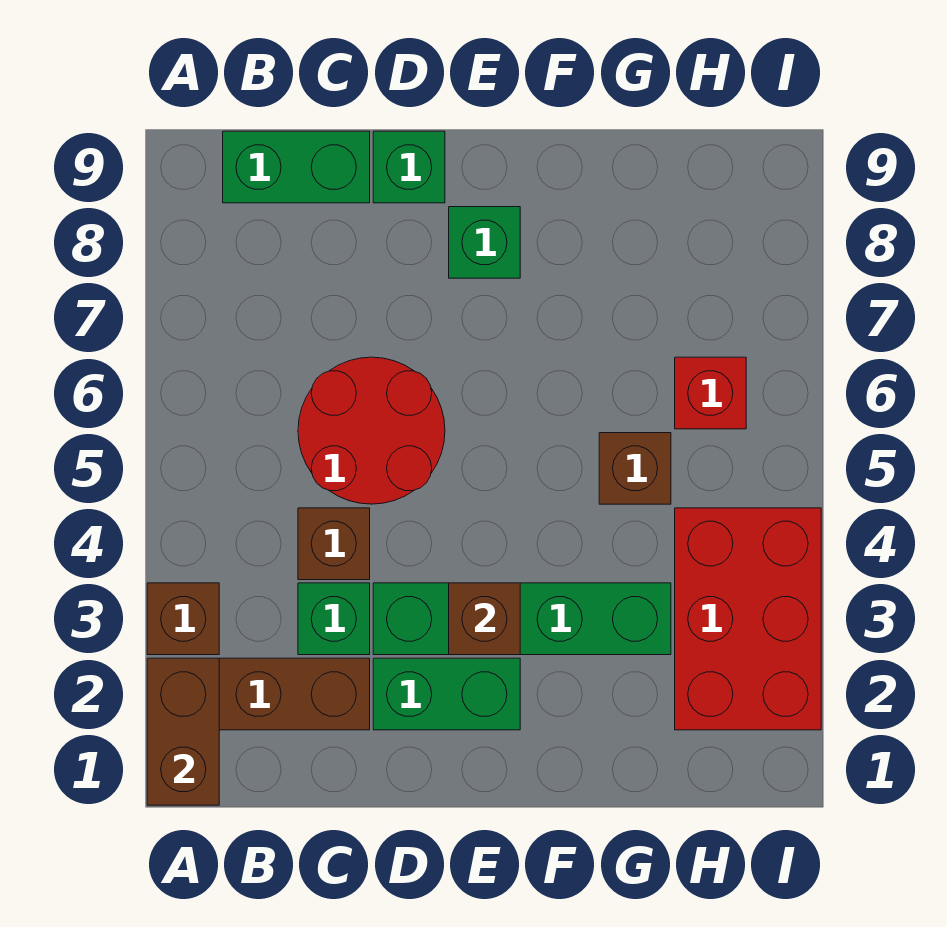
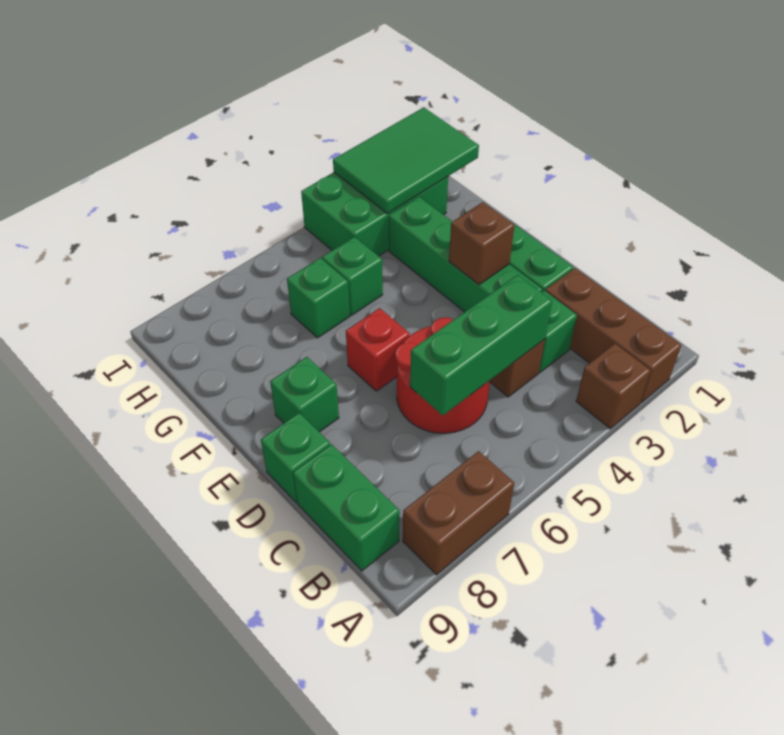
brown brick A1:A2 level 2 -> brown brick A7:A8 level 1
none -> green brick C4:C6 level 2
brown brick G5 level 1 -> green brick G5 level 1
none -> green brick G6 level 1
none -> green tile H1:I3 level 2
red brick H2:I4 level 1 -> green brick H2:I4 level 1
red brick H6 level 1 -> red brick E6 level 1

